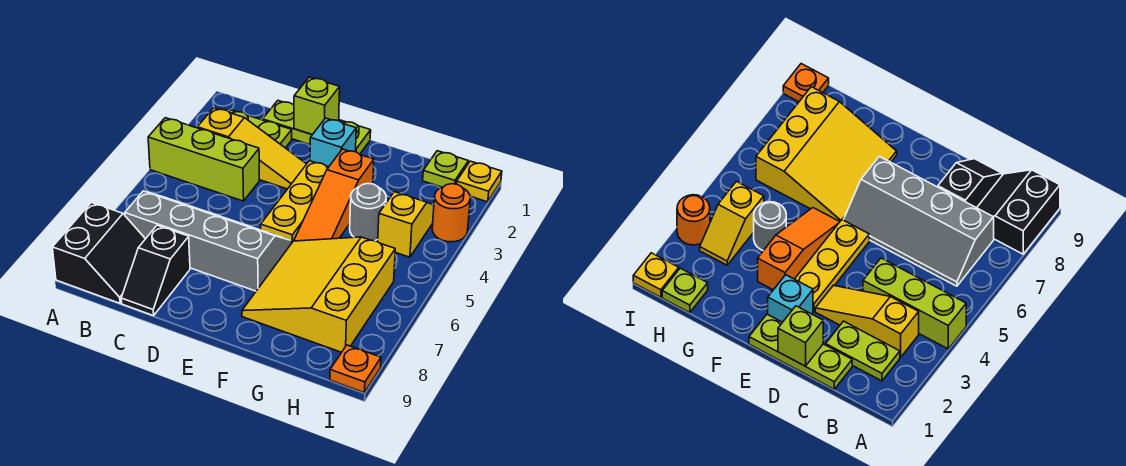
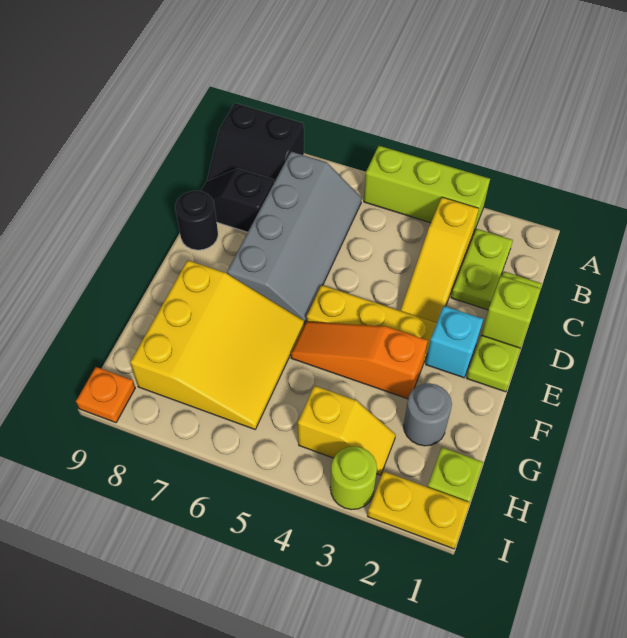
lime brick A4:C4 level 1 -> lime brick A3:A5 level 1
none -> black round brick D9 level 1
yellow slope F6:H8 level 1 top H -> yellow slope F6:H8 level 1 top 8
grey round brick G4 level 1 -> grey round brick G2 level 1
yellow plate I1 level 1 -> yellow plate I1:I2 level 1
orange round brick I3 level 1 -> lime round brick I3 level 1

